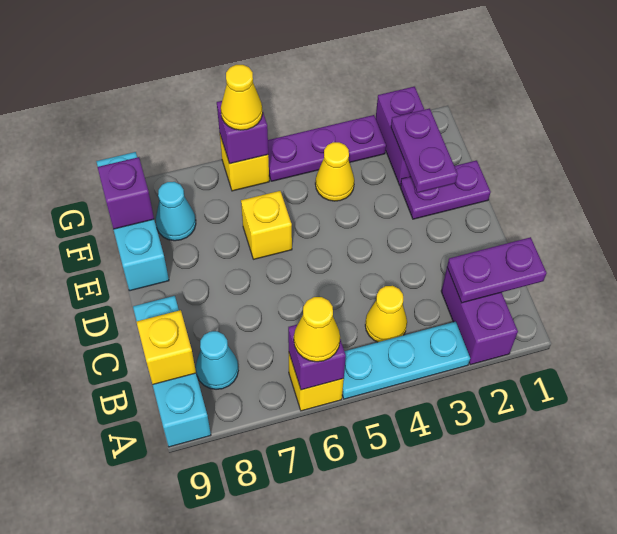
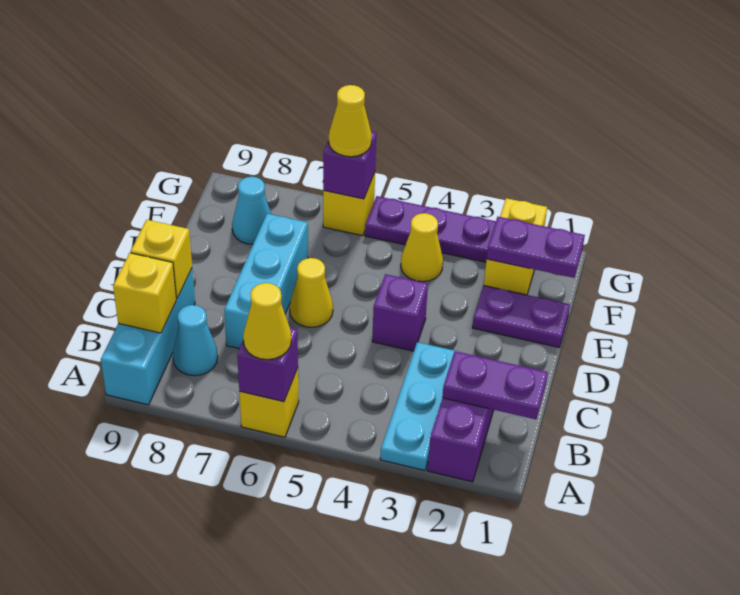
cyan plate A3:A5 level 1 -> cyan plate A3:C3 level 1
yellow cone B4 level 1 -> yellow cone D6 level 1
purple plate E2:F2 level 2 -> purple plate F1:F2 level 2
yellow brick E6 level 1 -> yellow brick C9 level 2
cyan brick E9:G9 level 1 -> cyan brick C7:E7 level 1
purple brick F2:G2 level 1 -> yellow brick F2:G2 level 1
purple brick F9 level 2 -> purple brick D4 level 1

